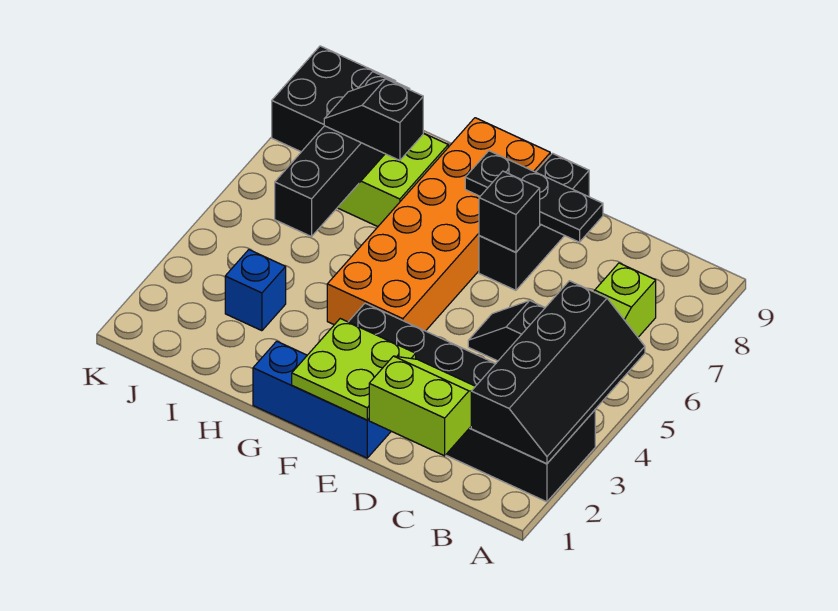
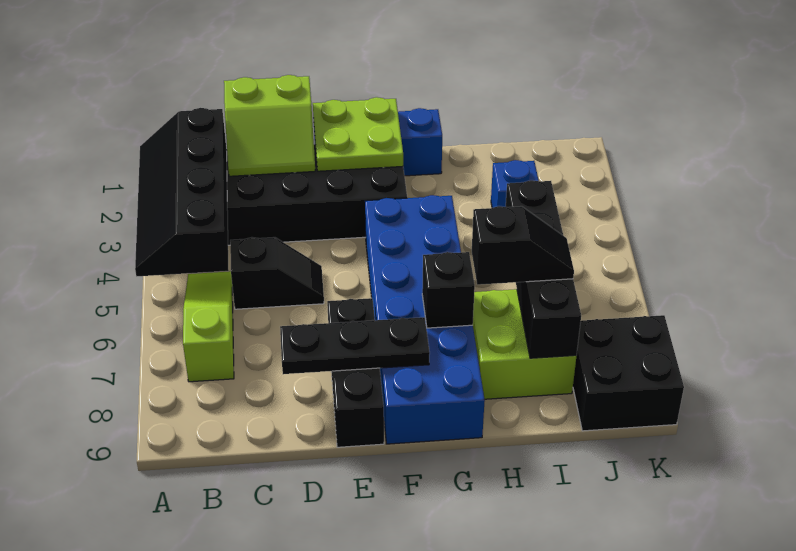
black brick E7 level 2 -> black brick G7 level 2
orange brick F4:G9 level 1 -> blue brick F4:G9 level 1

